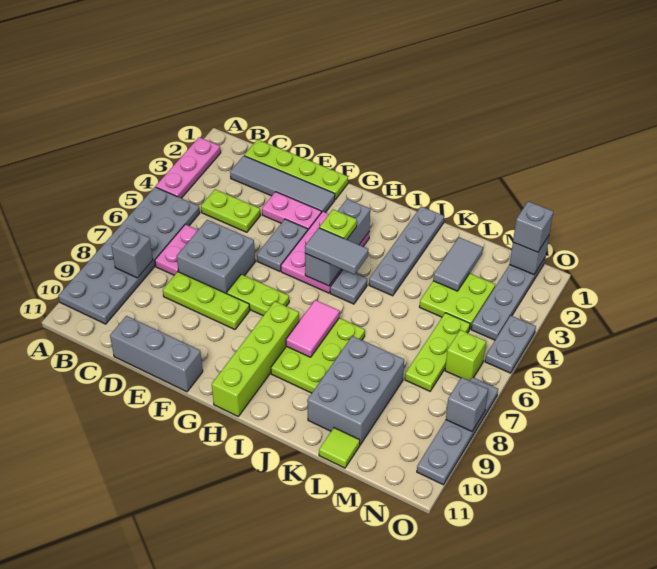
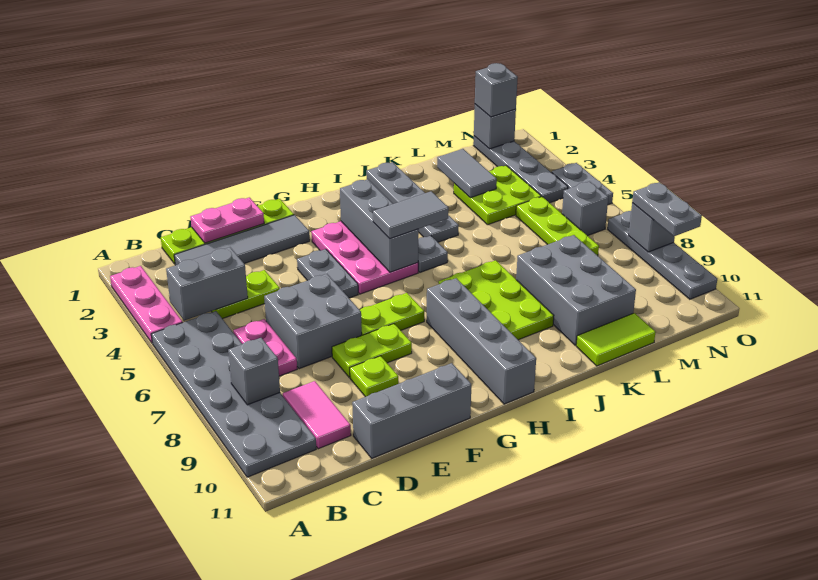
none -> grey brick B4:C4 level 2
lime plate D8:F8 level 1 -> lime plate E8:F8 level 1
pink plate E3:F3 level 1 -> pink plate D1:E1 level 2
lime plate H4 level 3 -> lime plate E9 level 1
lime brick H8:H11 level 1 -> grey brick H8:H11 level 1
pink tile I7:I8 level 2 -> pink tile C9:C10 level 1
lime tile L11 level 1 -> lime tile K11:L11 level 1
lime brick N6 level 1 -> grey brick N6 level 1
none -> grey plate O8:O9 level 3

